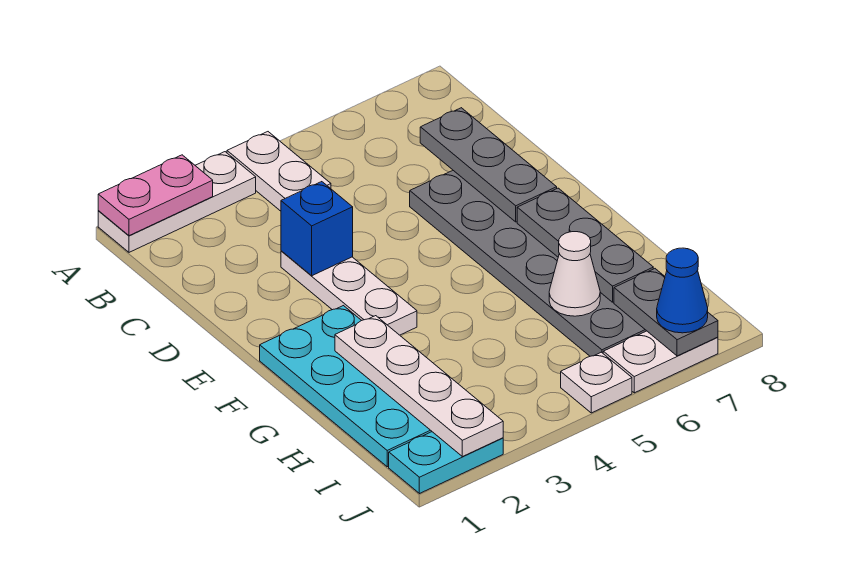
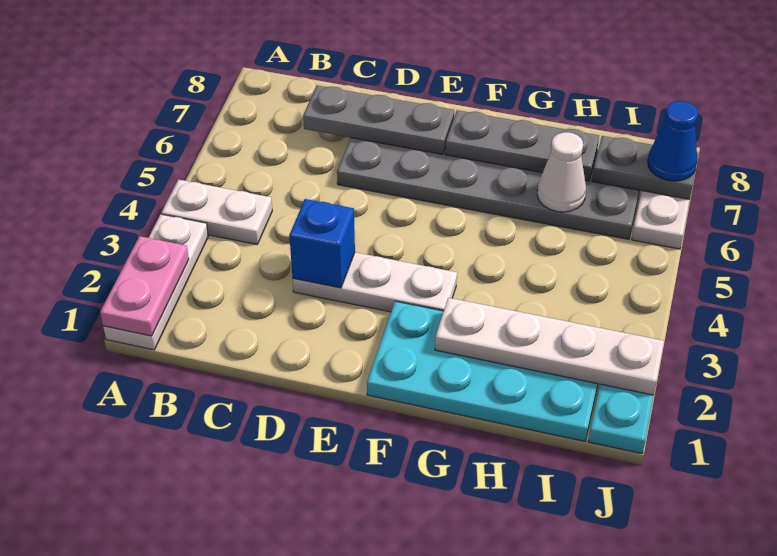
white plate J5 level 1 -> none

